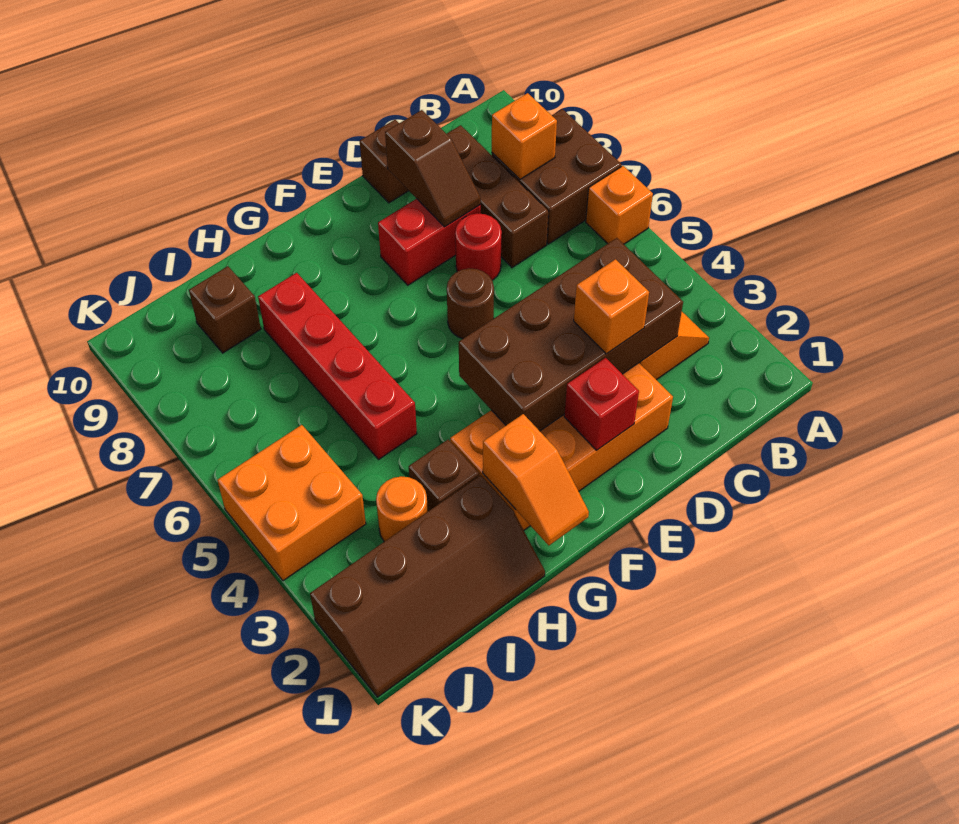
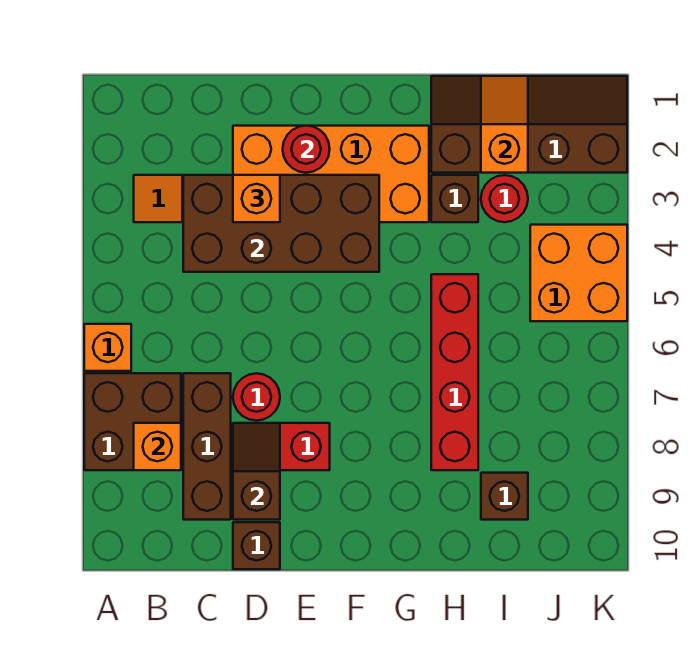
red brick E2 level 2 -> red round brick E2 level 2
brown round brick E6 level 1 -> none
orange slope G1:G2 level 2 top 2 -> orange slope I1:I2 level 2 top 2
orange round brick I3 level 1 -> red round brick I3 level 1

